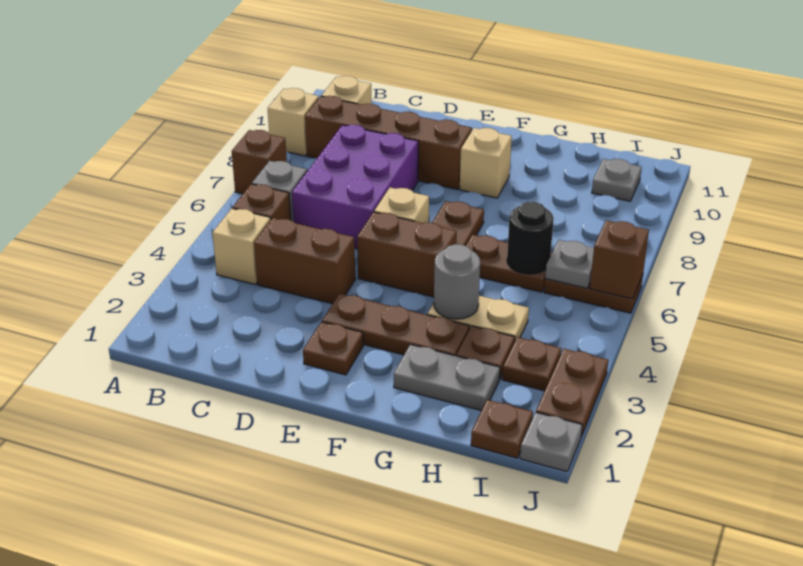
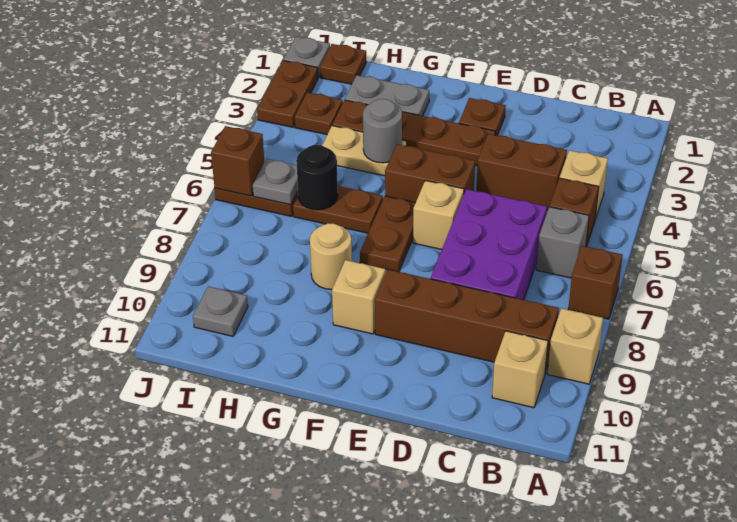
none -> tan round brick G8 level 1

